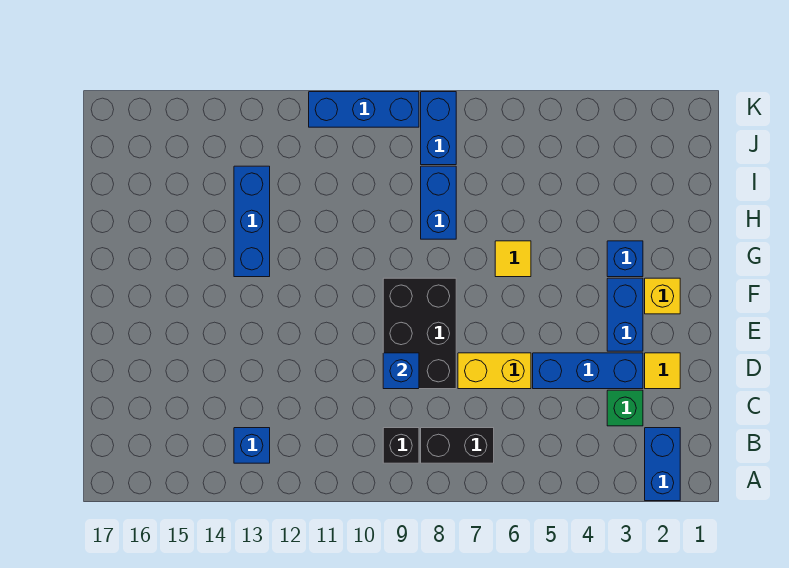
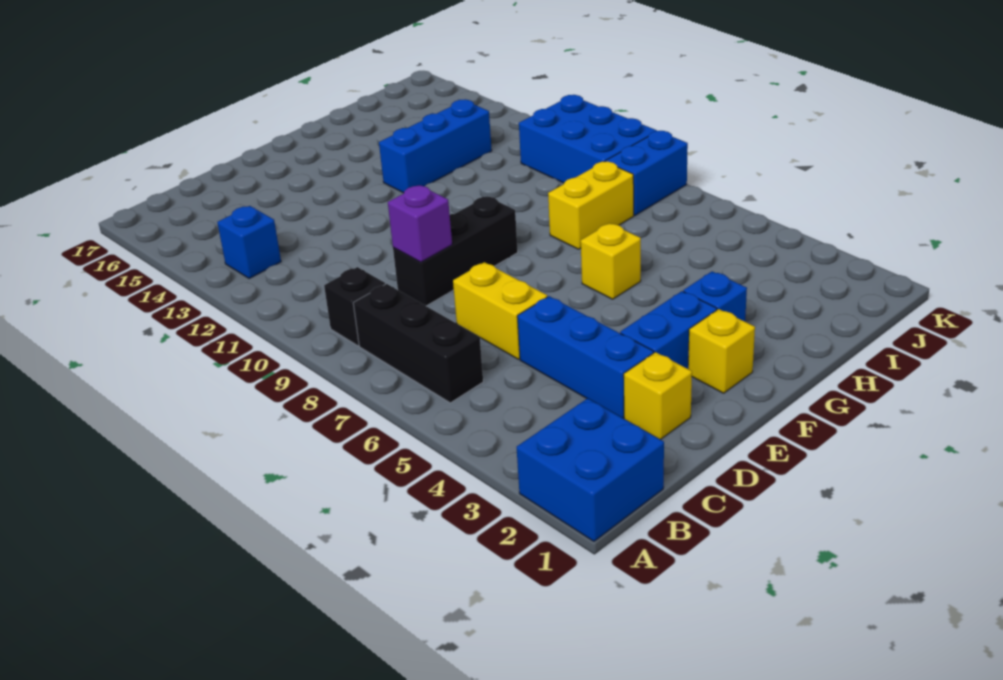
blue brick A2:B2 level 1 -> blue brick A1:B2 level 1
black brick B7:B8 level 1 -> black brick B6:B8 level 1
green brick C3 level 1 -> none
yellow tile D2 level 1 -> yellow brick D2 level 1
black brick D8:F9 level 1 -> black brick D9:F9 level 1
blue brick D9 level 2 -> purple brick D9 level 2
yellow tile G6 level 1 -> yellow brick G6 level 1
blue brick H8:I8 level 1 -> yellow brick H8:I8 level 1
blue brick K9:K11 level 1 -> blue brick J9:K11 level 1

